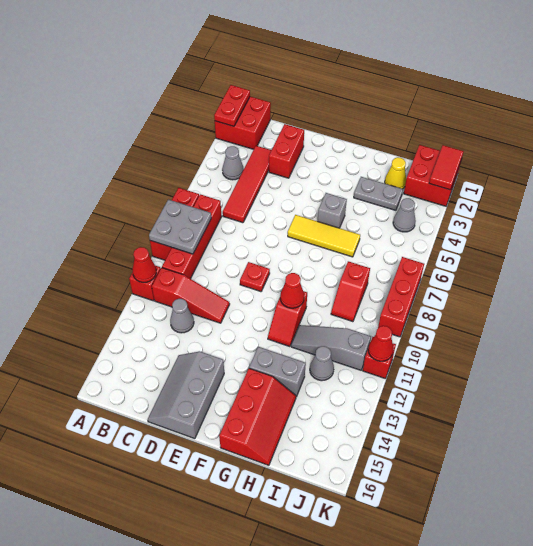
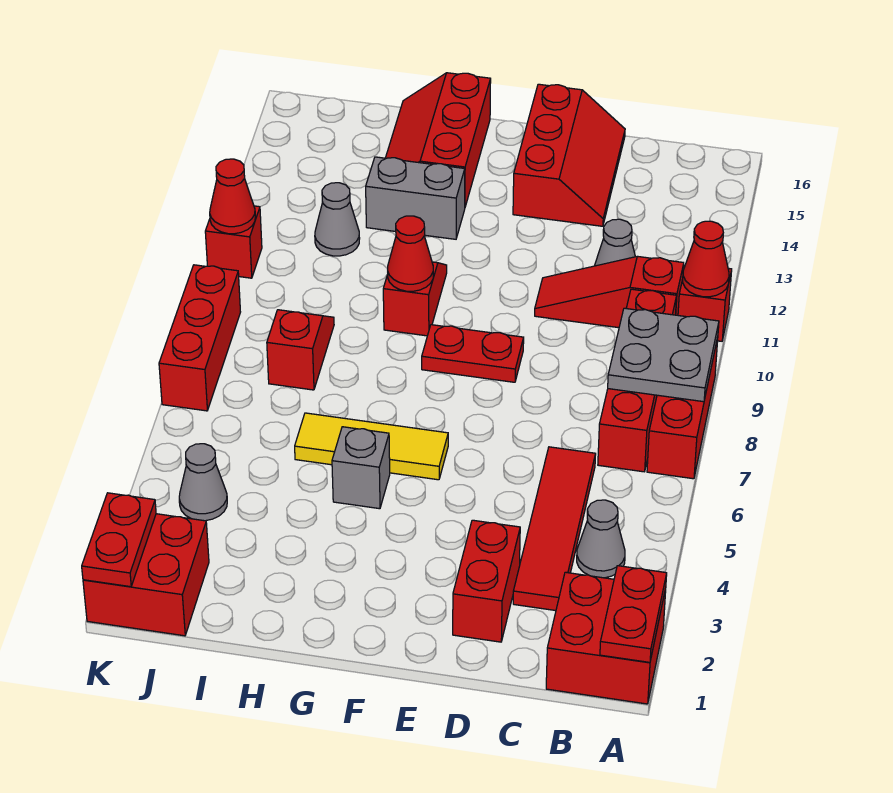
grey slope D14:E16 level 1 top E -> red slope D14:E16 level 1 top E
red plate E9 level 1 -> red plate E9:F9 level 1
grey plate H3:I3 level 1 -> none
grey slope H11:J11 level 1 top J -> none
yellow cone I2 level 1 -> none
red tile K1:K2 level 2 -> red plate K1:K2 level 2

